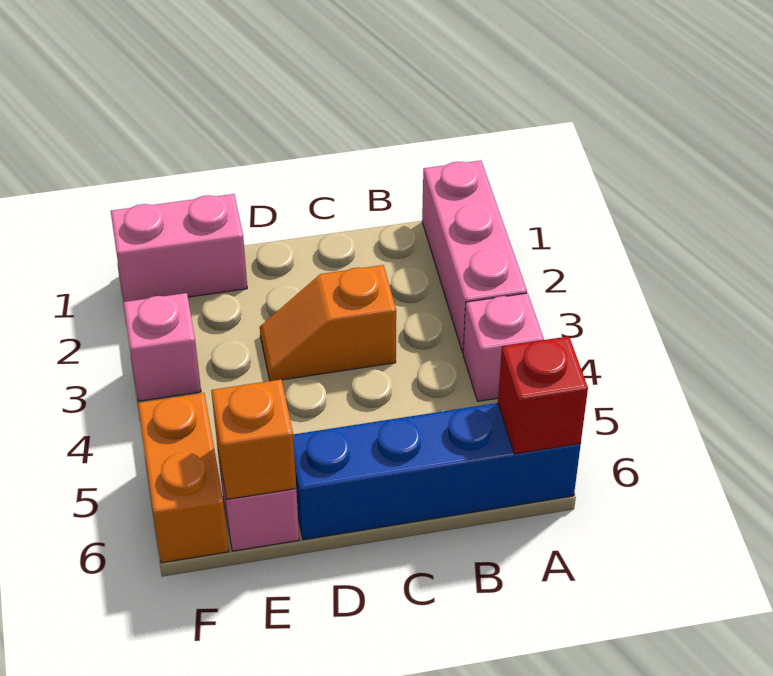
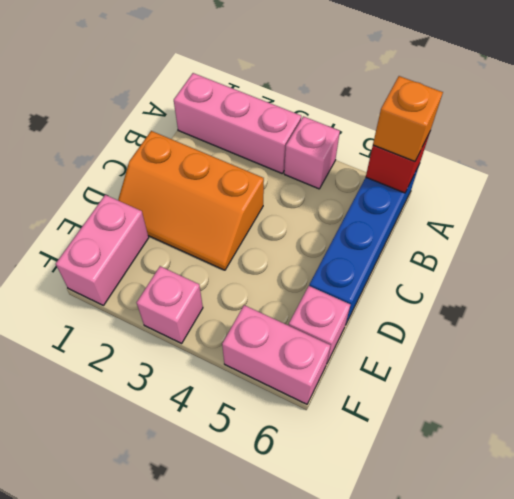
orange slope C3:D3 level 1 top C -> orange slope C1:D3 level 1 top C
orange brick E6 level 2 -> orange brick A6 level 3
orange brick F5:F6 level 1 -> pink brick F5:F6 level 1

